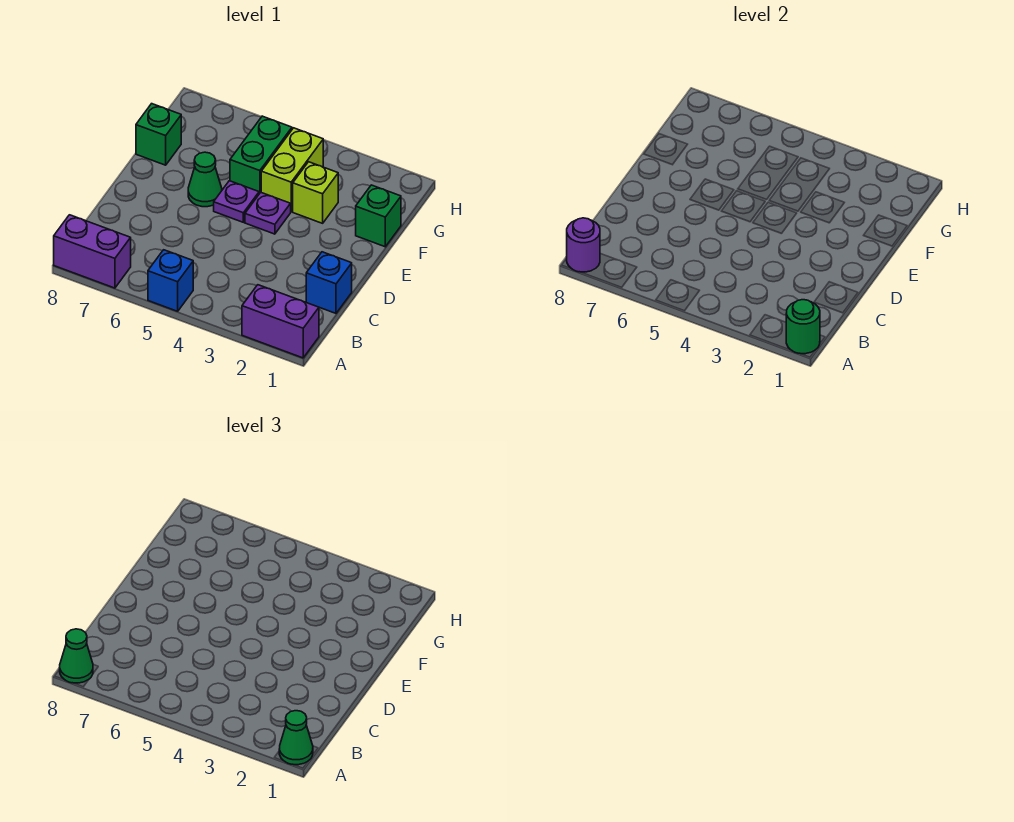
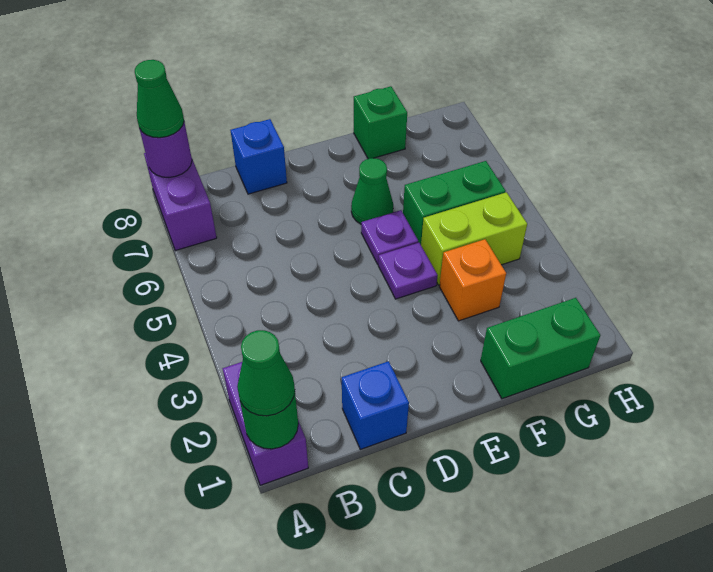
blue brick A5 level 1 -> blue brick C8 level 1
green brick F1 level 1 -> green brick F1:G1 level 1
lime brick F3 level 1 -> orange brick F3 level 1

